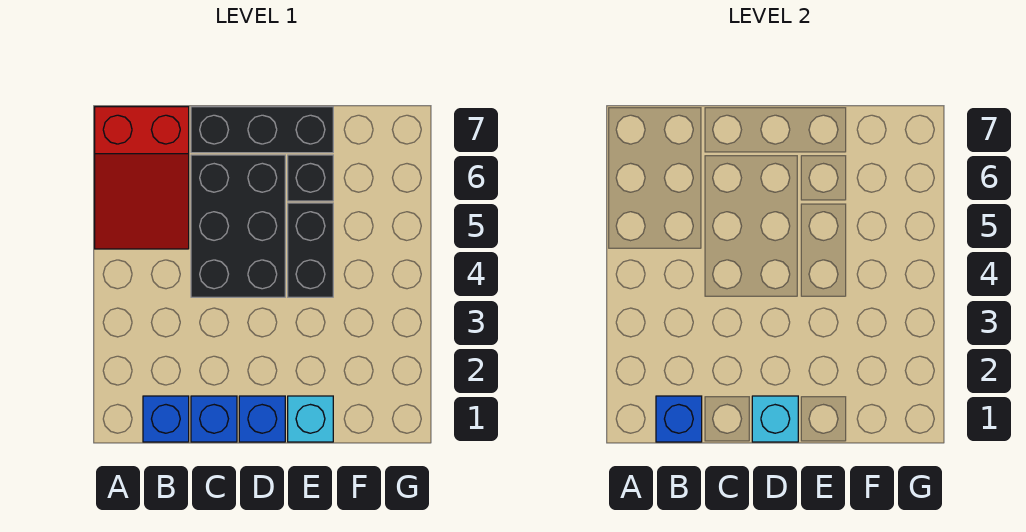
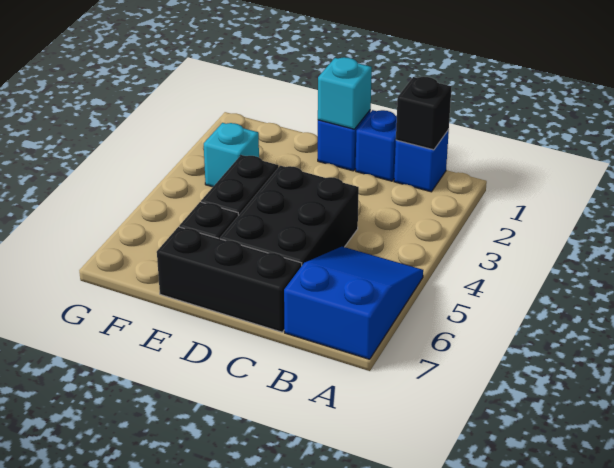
red slope A5:B7 level 1 top 7 -> blue slope A5:B7 level 1 top 7
blue brick B1 level 2 -> black brick B1 level 2
cyan brick E1 level 1 -> cyan brick F3 level 1

